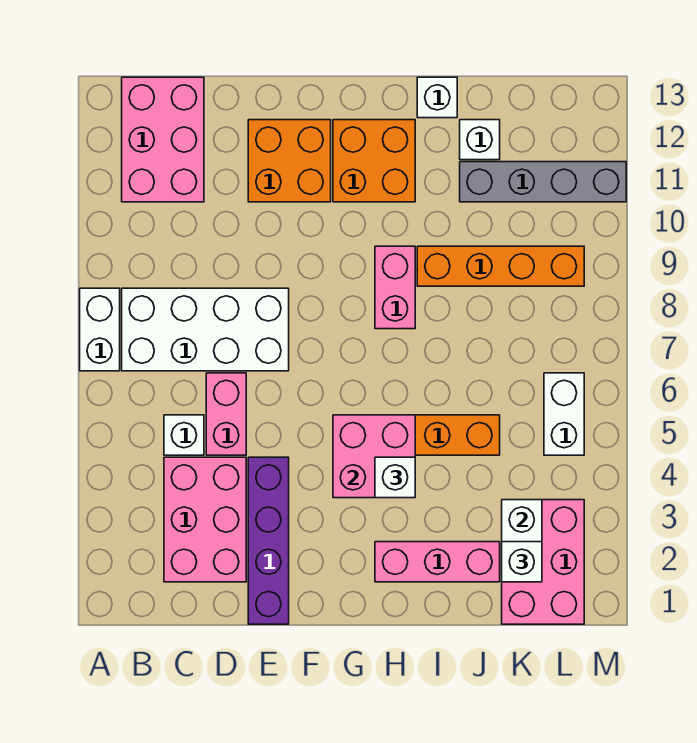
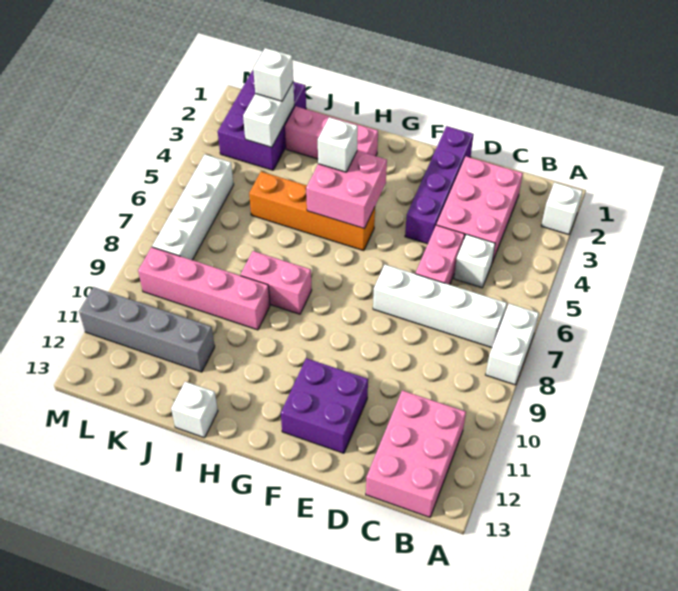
white brick B7:E8 level 1 -> white brick B7:E7 level 1
orange brick E11:F12 level 1 -> purple brick E11:F12 level 1
orange brick G11:H12 level 1 -> none
pink brick H8:H9 level 1 -> pink brick H8:I8 level 1
orange brick I9:L9 level 1 -> pink brick I9:L9 level 1
white brick J12 level 1 -> white brick A2 level 1
pink brick K1:L3 level 1 -> purple brick K1:L3 level 1
white brick L5:L6 level 1 -> white brick L5:L8 level 1

